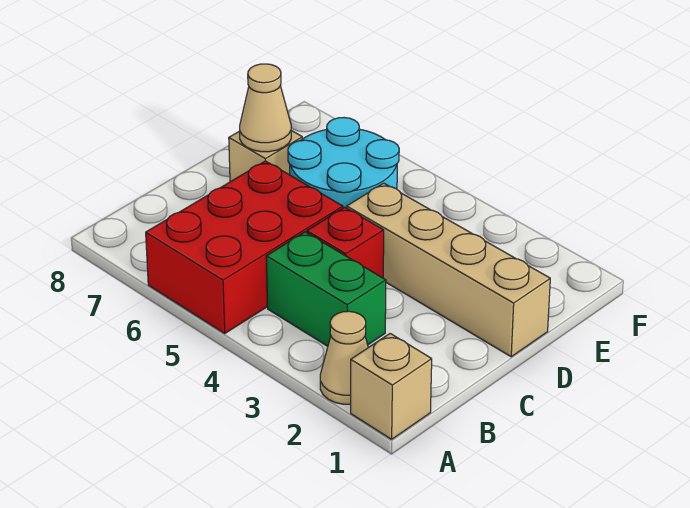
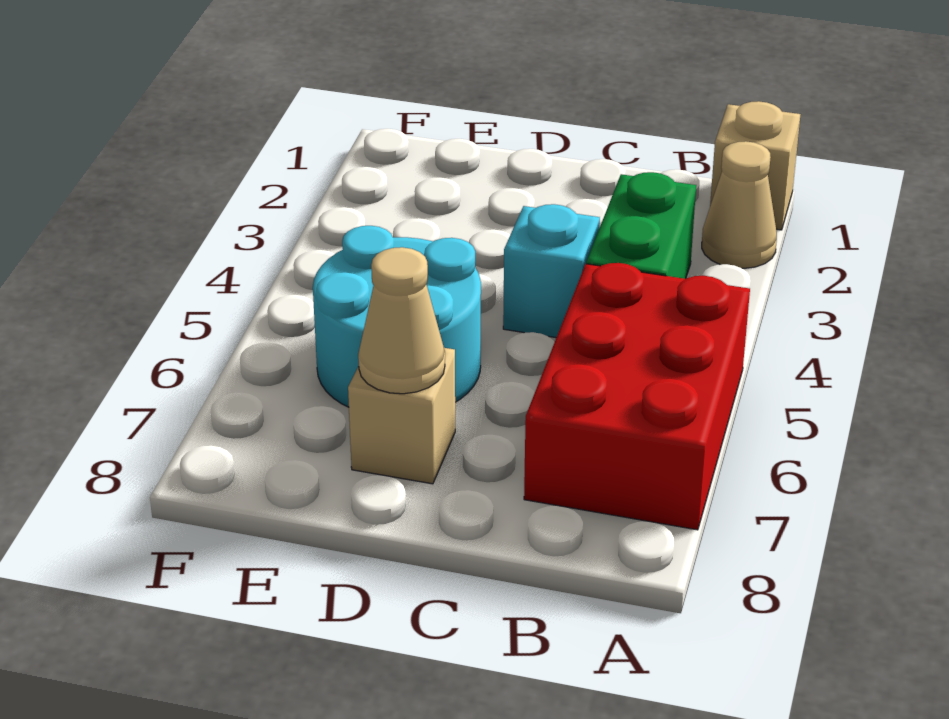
red brick A5:C6 level 1 -> red brick A5:B7 level 1
red brick C4 level 1 -> cyan brick C4 level 1
tan brick D1:D4 level 1 -> none

